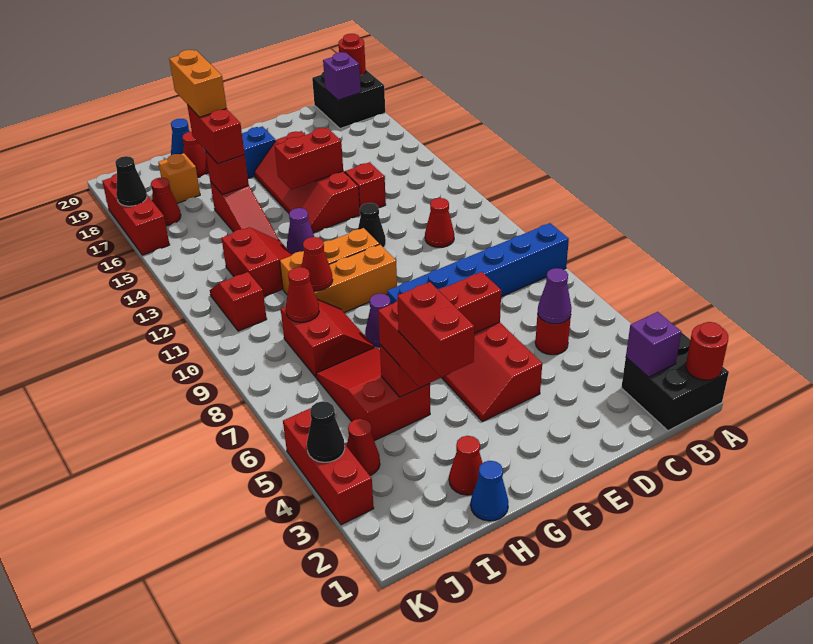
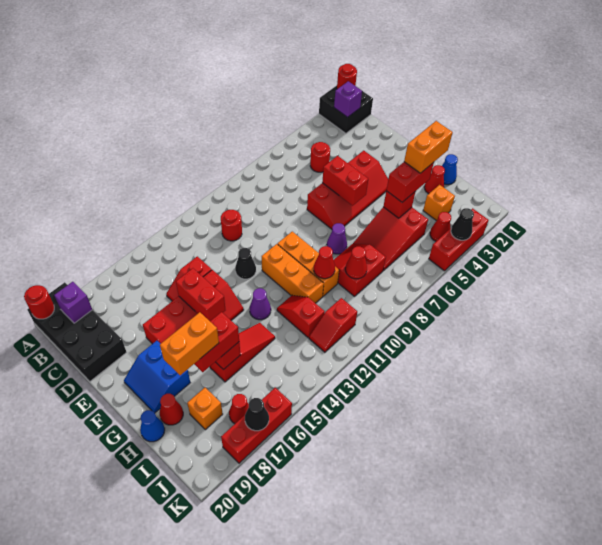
blue brick A8:F8 level 1 -> none
black brick A19:B20 level 1 -> black brick A19:D20 level 1
purple cone C5 level 2 -> none
red cone C11 level 1 -> red round brick C11 level 1
red brick H3:H4 level 4 -> orange brick H3:H4 level 4
red slope H12:I13 level 1 top I -> red slope H12:I12 level 1 top I
none -> orange brick I3 level 1

